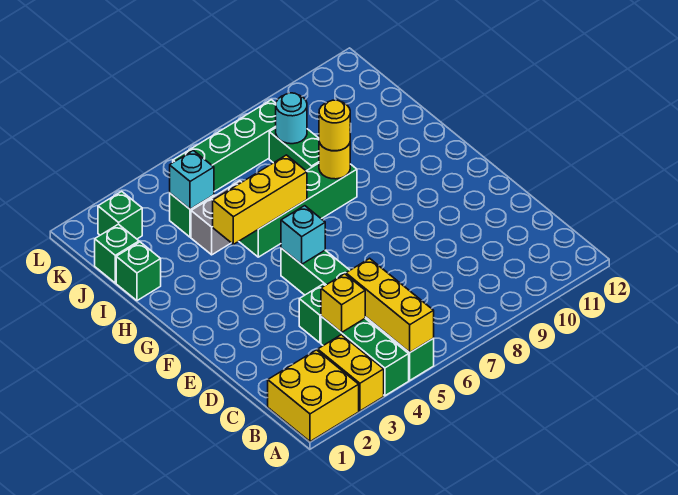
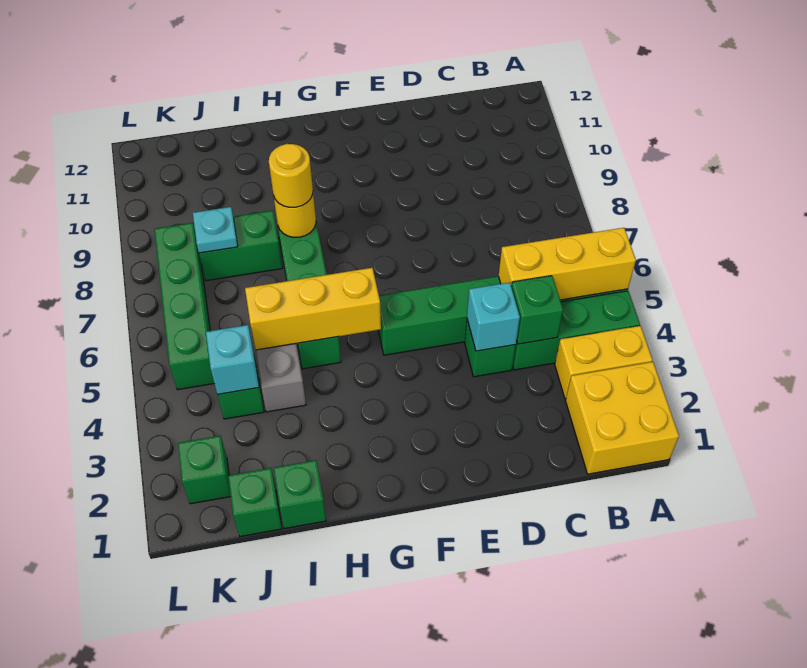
yellow brick C4 level 2 -> green brick C4 level 2
cyan brick F5 level 2 -> cyan brick D4 level 2
yellow brick H4:H6 level 2 -> yellow brick G5:I5 level 2
cyan round brick J8 level 2 -> cyan plate J8 level 2

